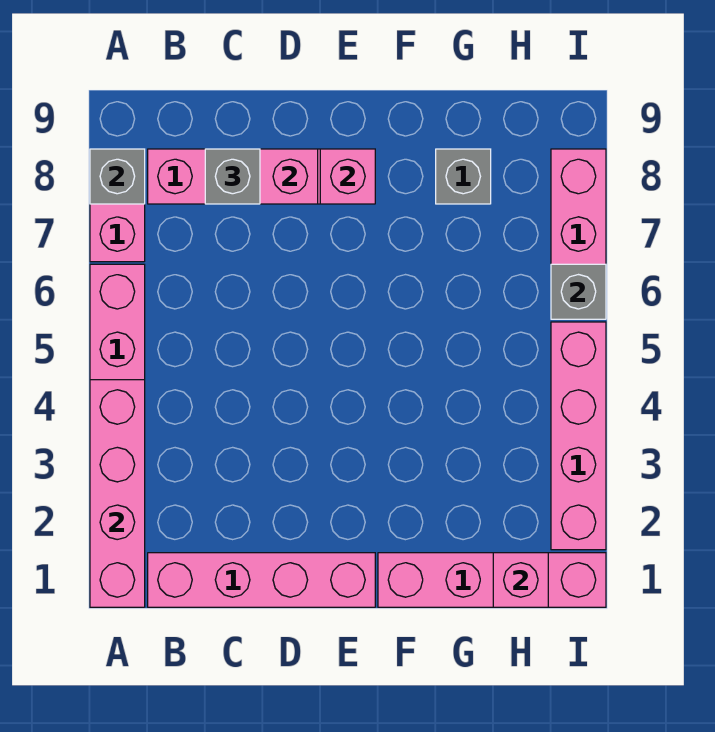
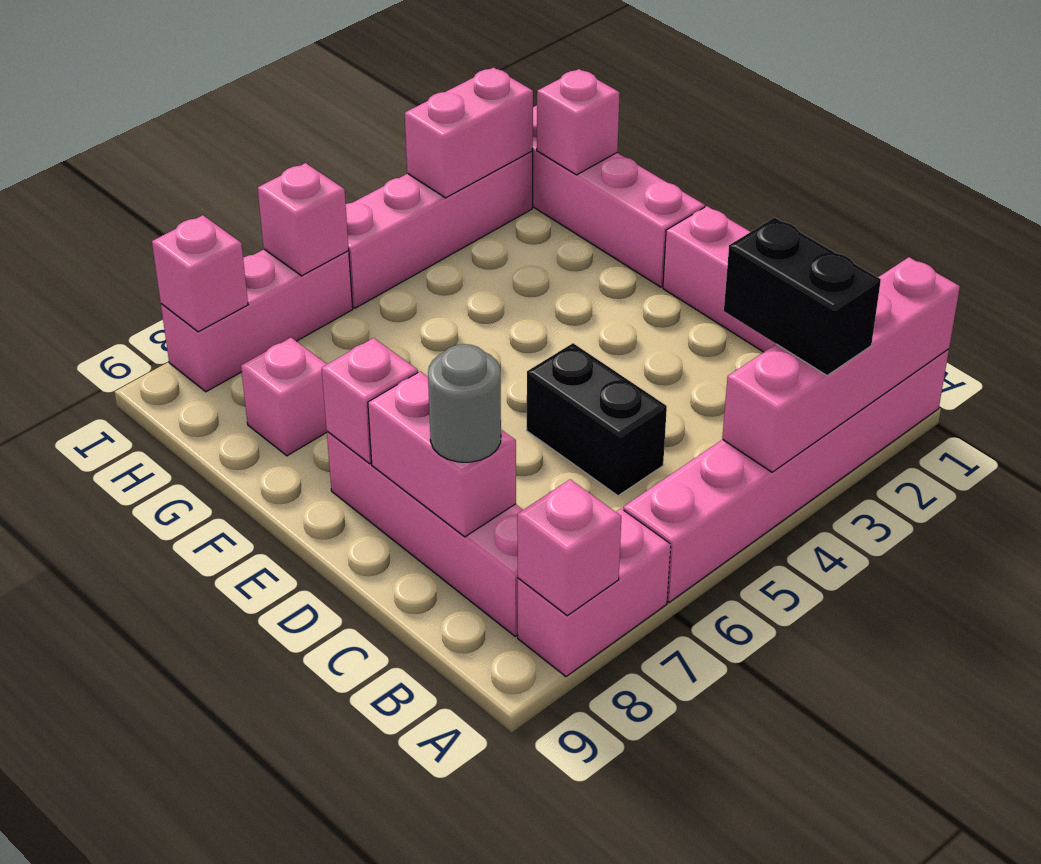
none -> black brick A3:B3 level 3
grey brick A8 level 2 -> pink brick A8 level 2
none -> black brick C5:D5 level 1
grey brick C8 level 3 -> grey round brick C8 level 3
grey brick G8 level 1 -> pink brick G8 level 1
none -> pink brick I2:I3 level 2
grey brick I6 level 2 -> pink brick I6 level 2
none -> pink brick I8 level 2

